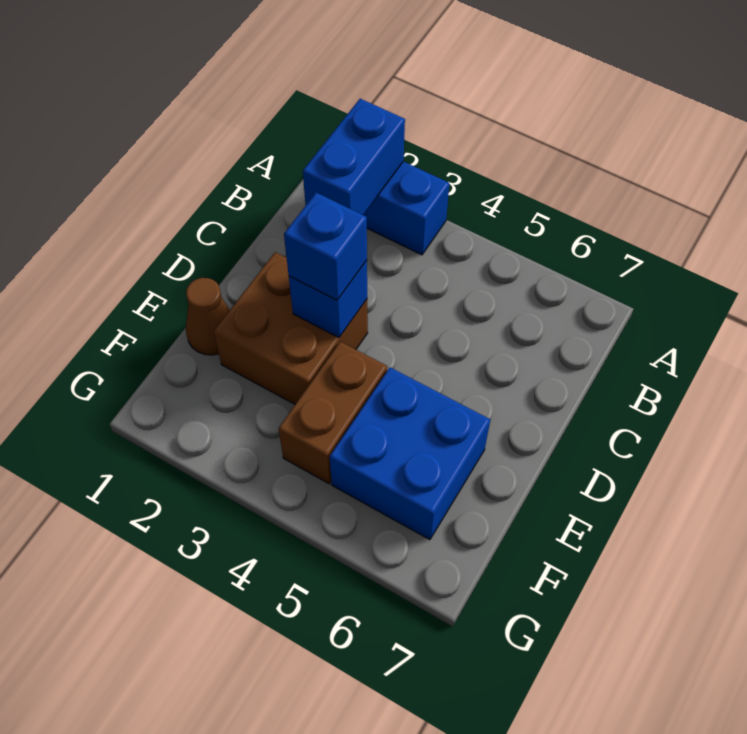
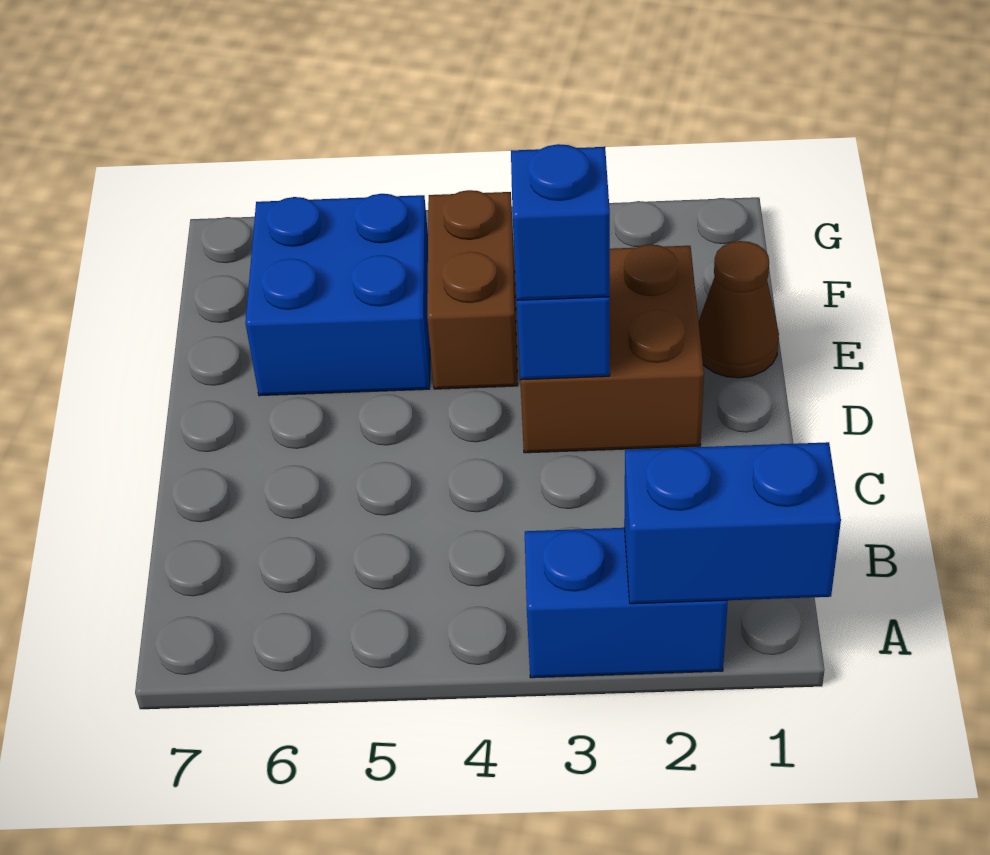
blue brick A2:B2 level 2 -> blue brick A1:A2 level 2

